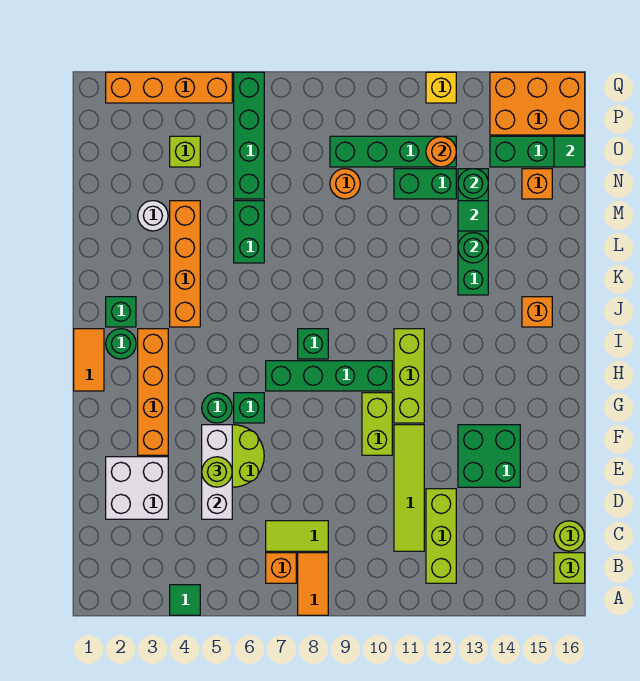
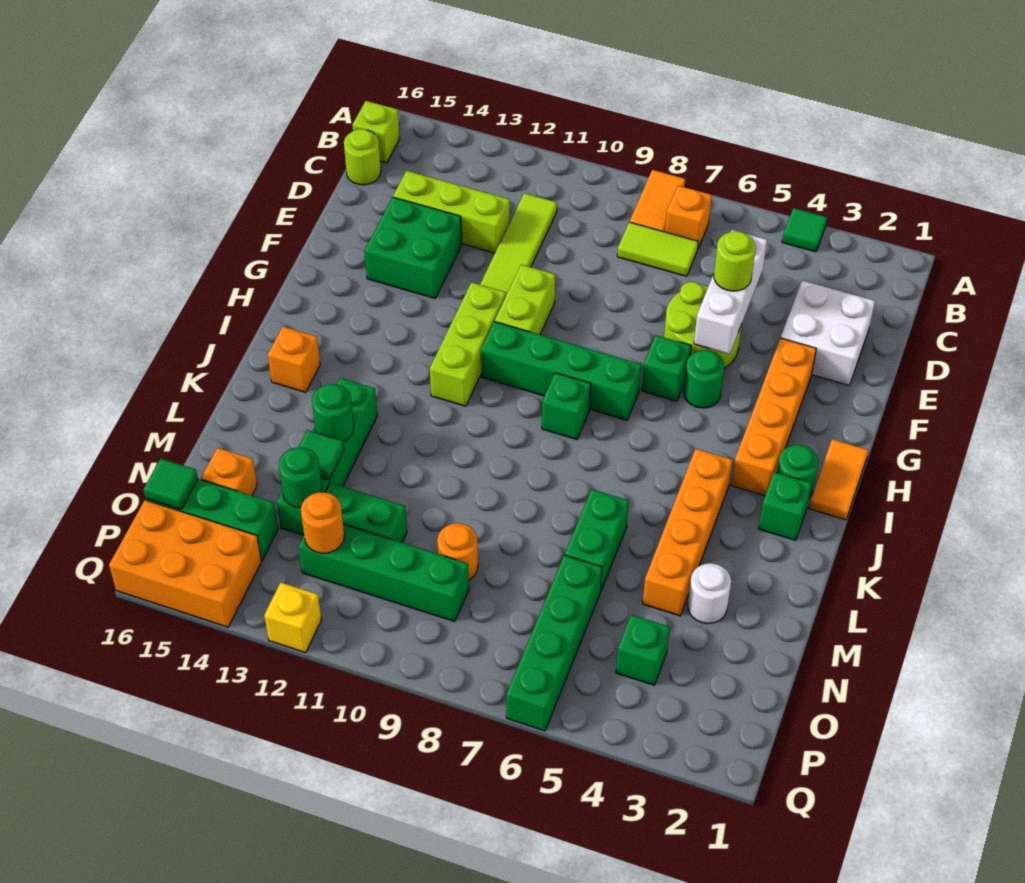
lime brick B12:D12 level 1 -> lime brick D12:D14 level 1
lime brick O4 level 1 -> green brick O4 level 1
orange brick Q2:Q5 level 1 -> none

